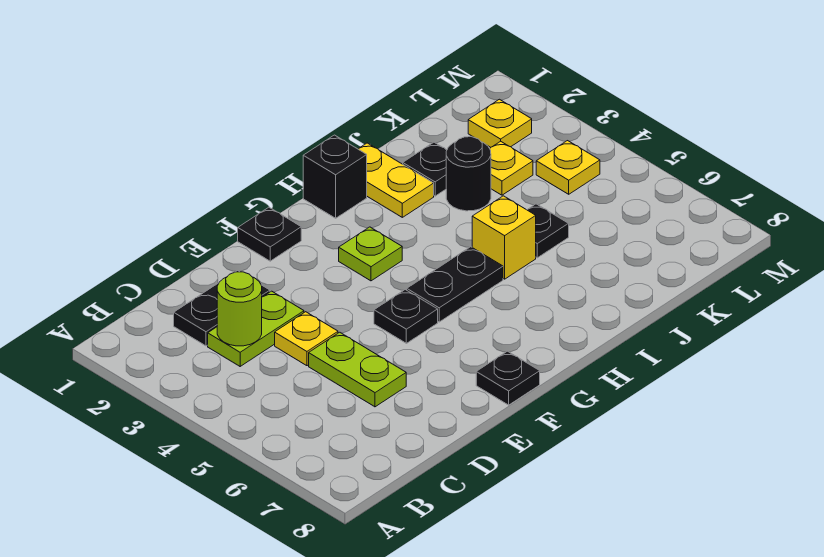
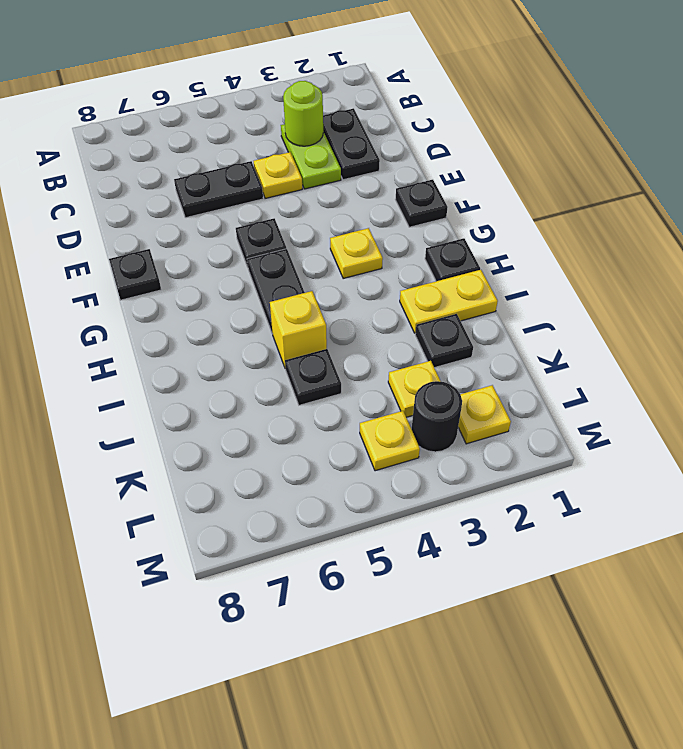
lime plate D5:D6 level 1 -> black plate D5:D6 level 1
lime plate G3 level 1 -> yellow plate G3 level 1
black brick H1 level 1 -> black plate H1 level 1
black round brick J3 level 1 -> black round brick L3 level 1

